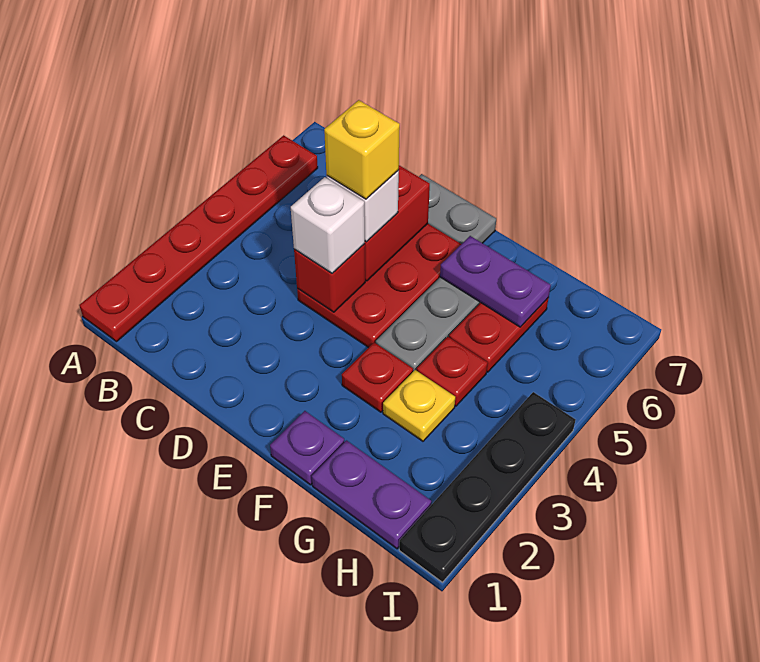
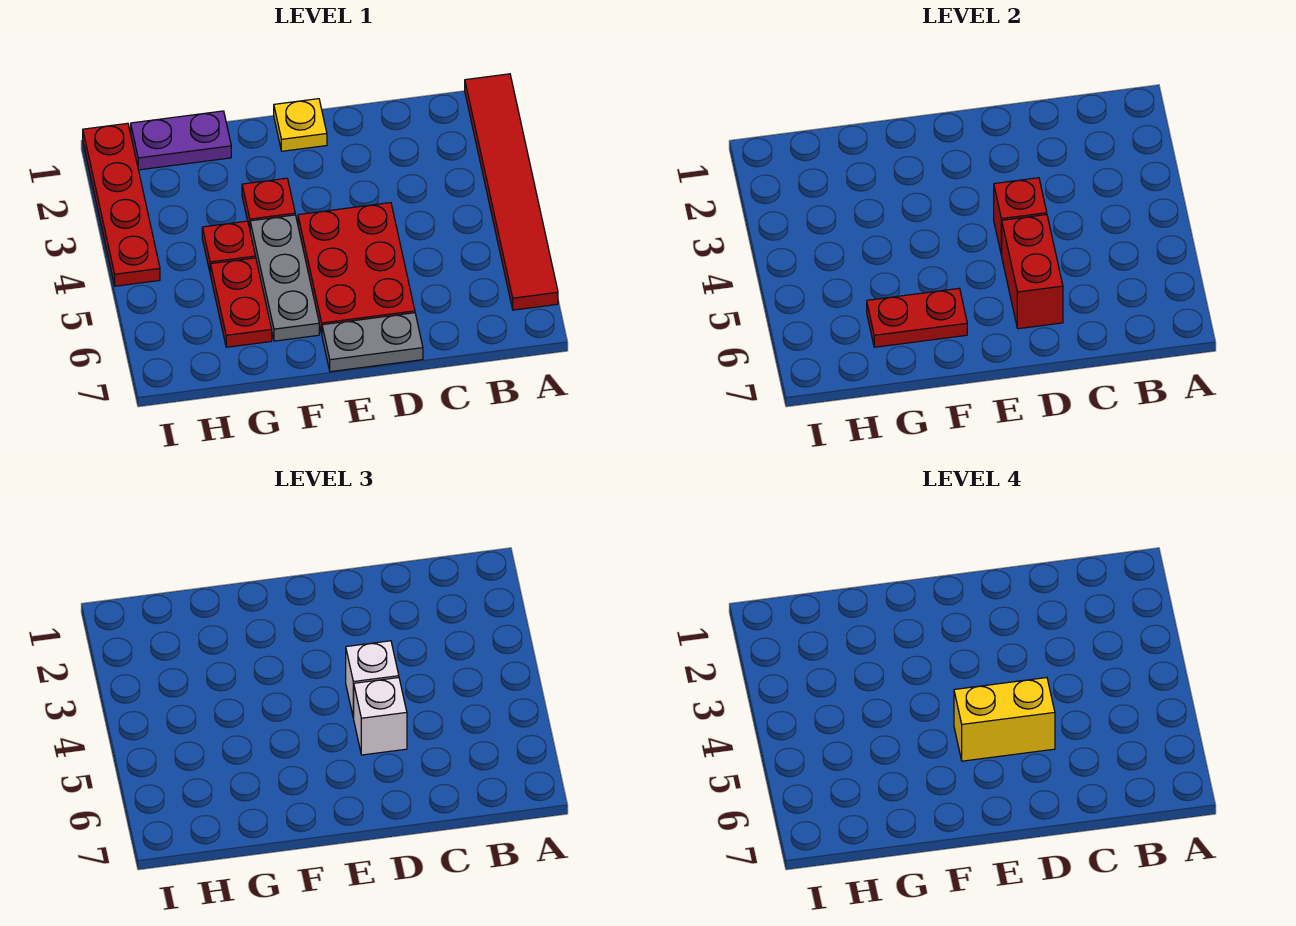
red plate A1:A6 level 1 -> red tile A1:A6 level 1
yellow brick D5 level 4 -> yellow brick D5:E5 level 4
purple plate F1 level 1 -> none
purple plate F6:G6 level 2 -> red plate F6:G6 level 2
yellow plate G3 level 1 -> yellow plate E1 level 1
black plate I1:I4 level 1 -> red plate I1:I4 level 1

